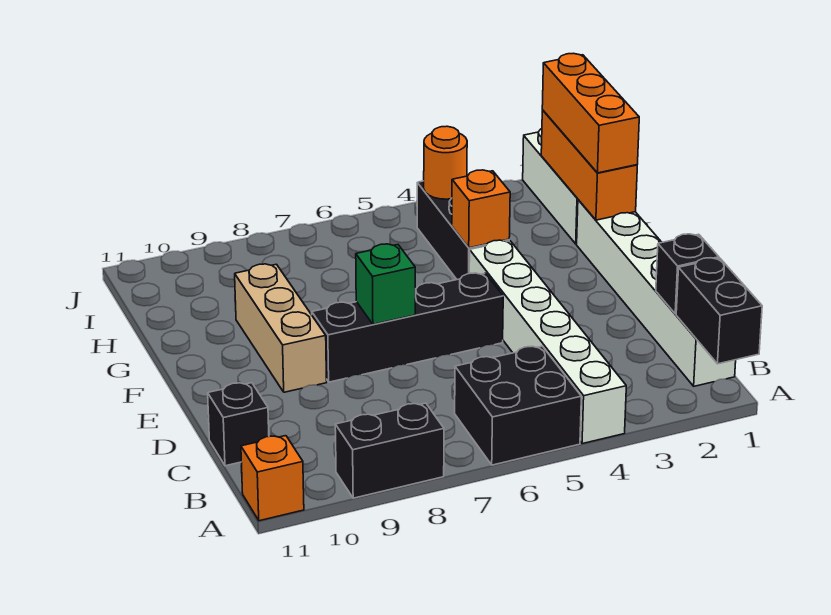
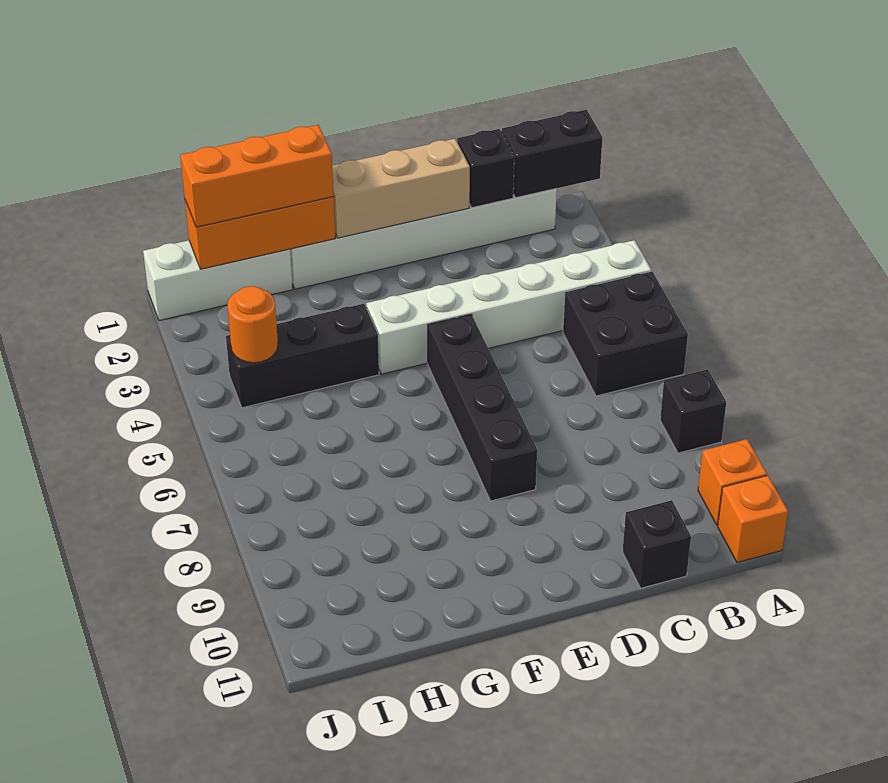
black brick A8:A9 level 1 -> black brick A8 level 1
green brick E7 level 2 -> none
tan brick E9:G9 level 1 -> tan brick D1:F1 level 2
orange brick G4 level 2 -> orange brick A10 level 1

